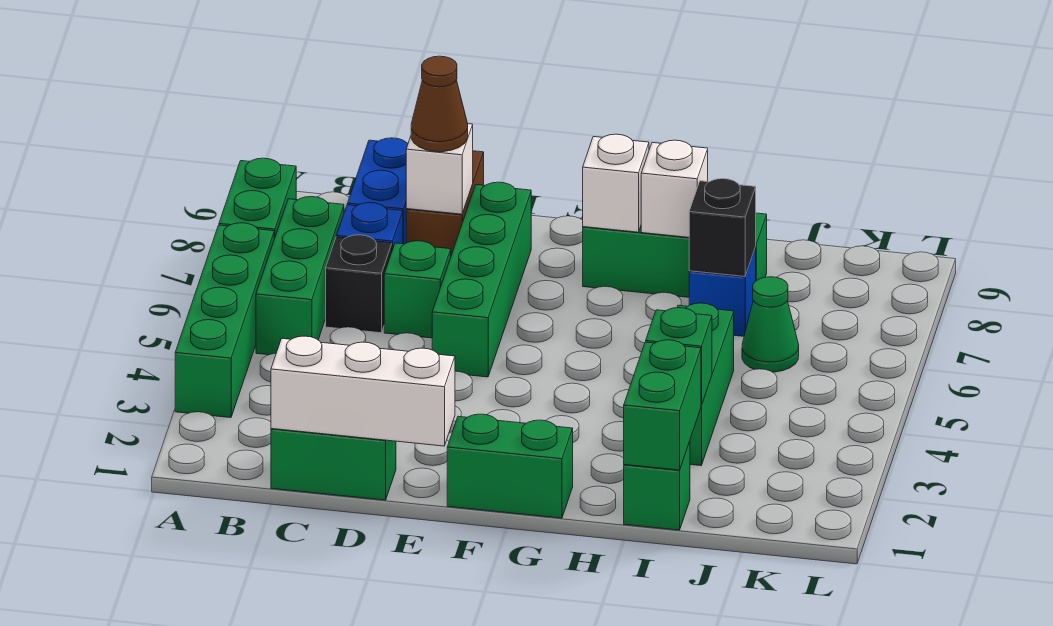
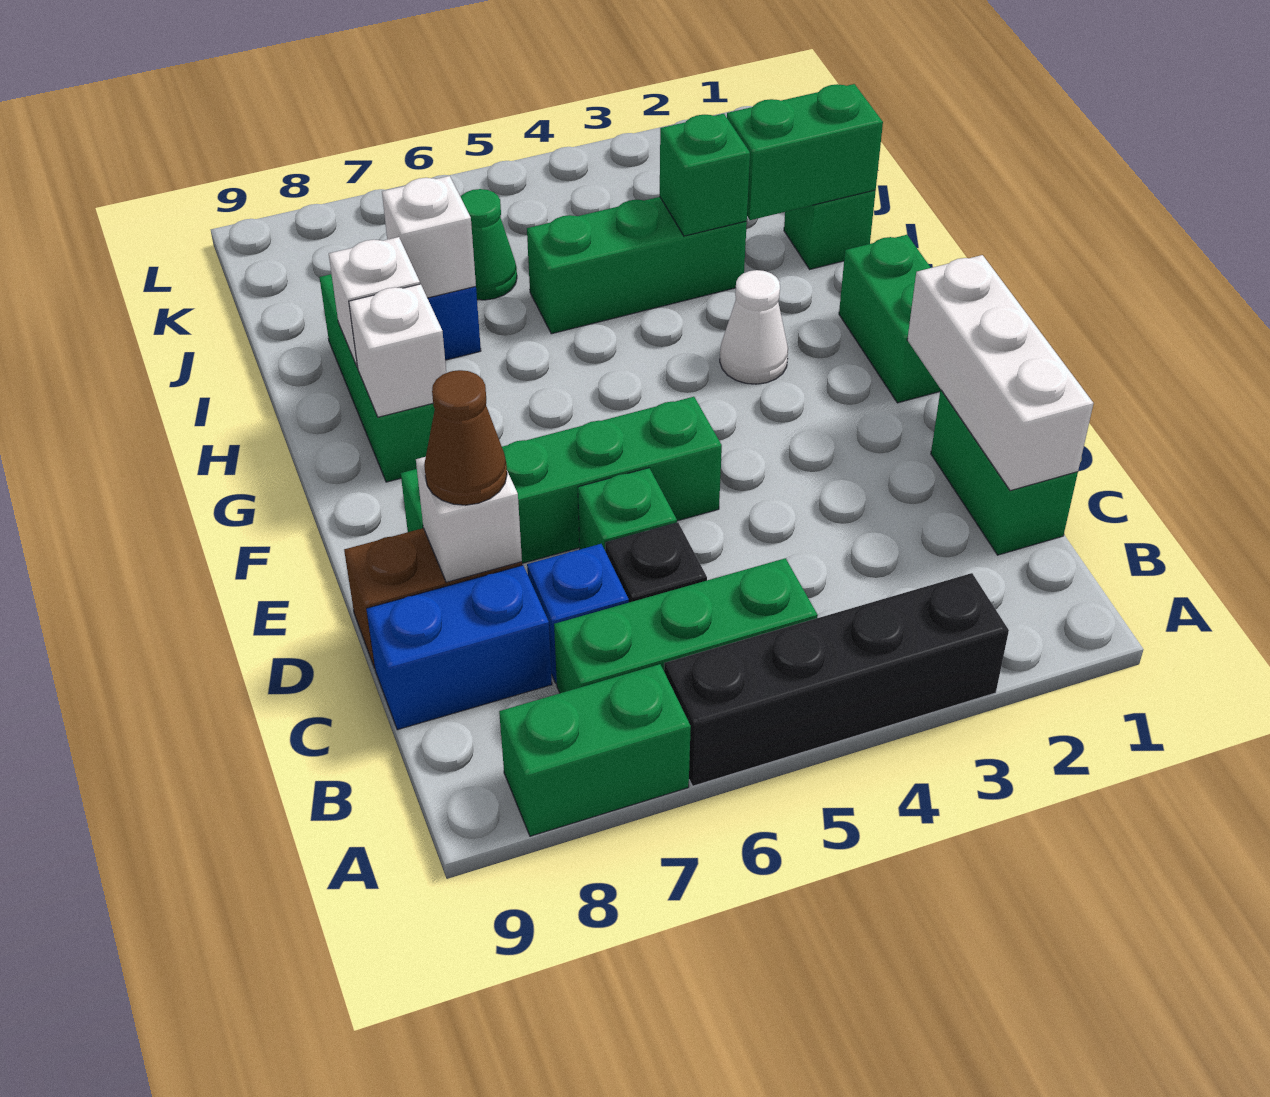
green brick A3:A6 level 1 -> black brick A3:A6 level 1
none -> white cone G3 level 1
black brick I7 level 2 -> white brick I7 level 2

